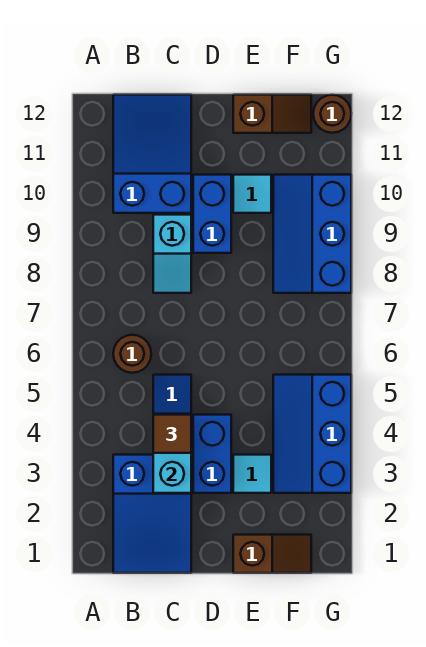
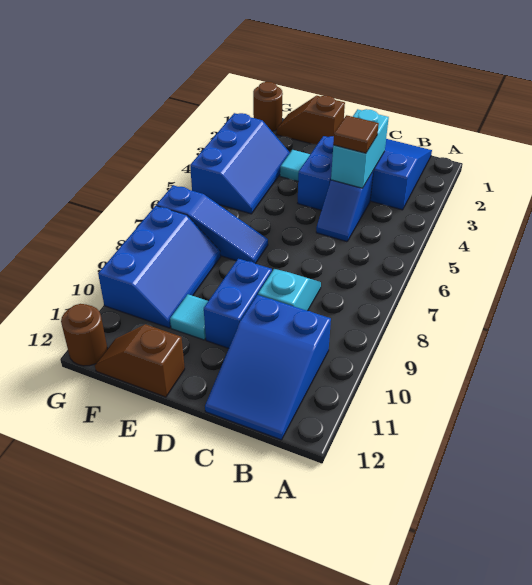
brown round brick B6 level 1 -> brown round brick G1 level 1
none -> blue slope E7:G7 level 1 top G

